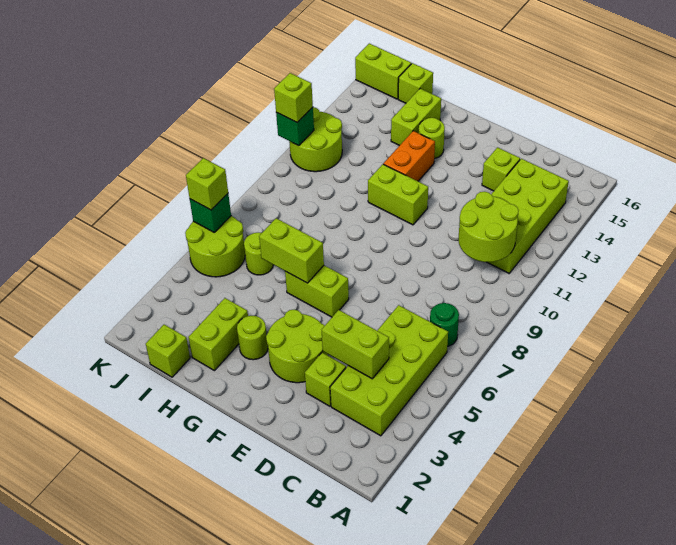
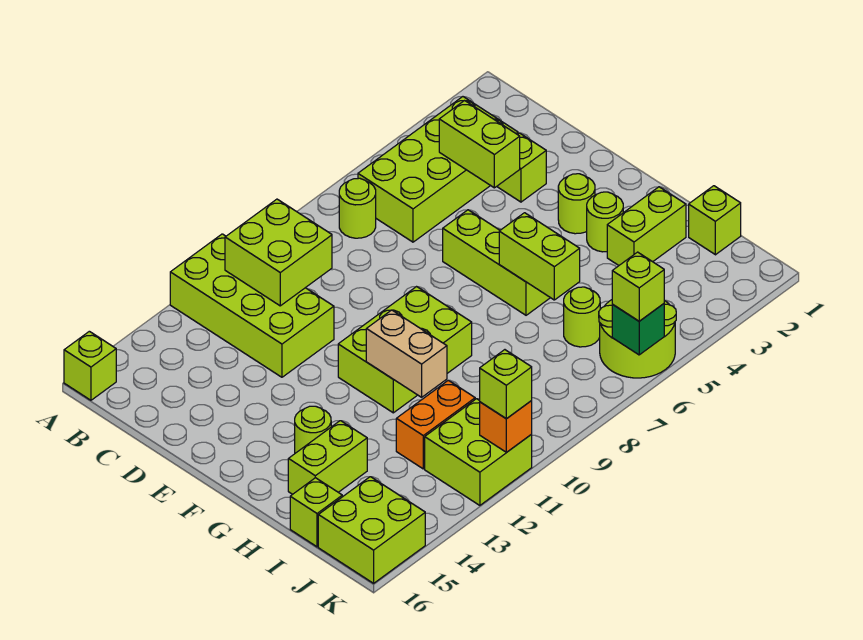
green round brick B7 level 1 -> lime round brick B7 level 1
lime round brick B10:C11 level 2 -> lime brick B10:C11 level 2
lime brick B11:C14 level 1 -> lime brick A11:D12 level 1
lime brick D14 level 1 -> lime brick A16 level 1
lime round brick E3:F4 level 1 -> lime round brick F3 level 1
lime brick F6:G6 level 1 -> lime brick E6:G6 level 1
lime brick F11:G11 level 1 -> lime brick F9:G11 level 1
none -> tan brick G11:H11 level 2
orange brick G12:G13 level 1 -> orange brick I11:I12 level 1
lime round brick J11:K12 level 1 -> lime brick J11:K12 level 1
lime brick J16:K16 level 1 -> lime brick J15:K16 level 1
green brick K11 level 2 -> orange brick K11 level 2

